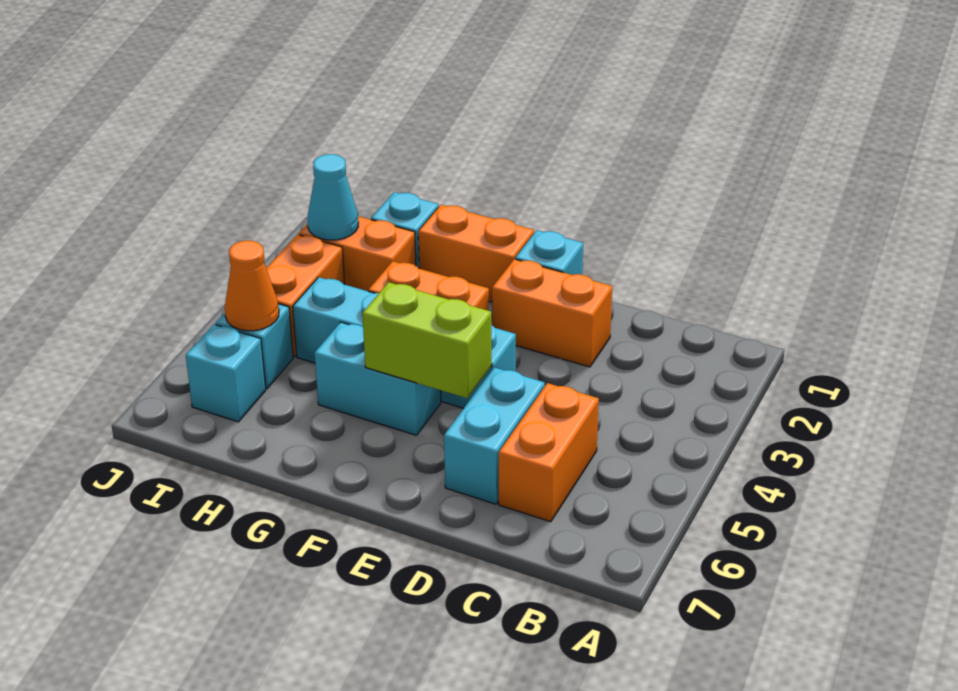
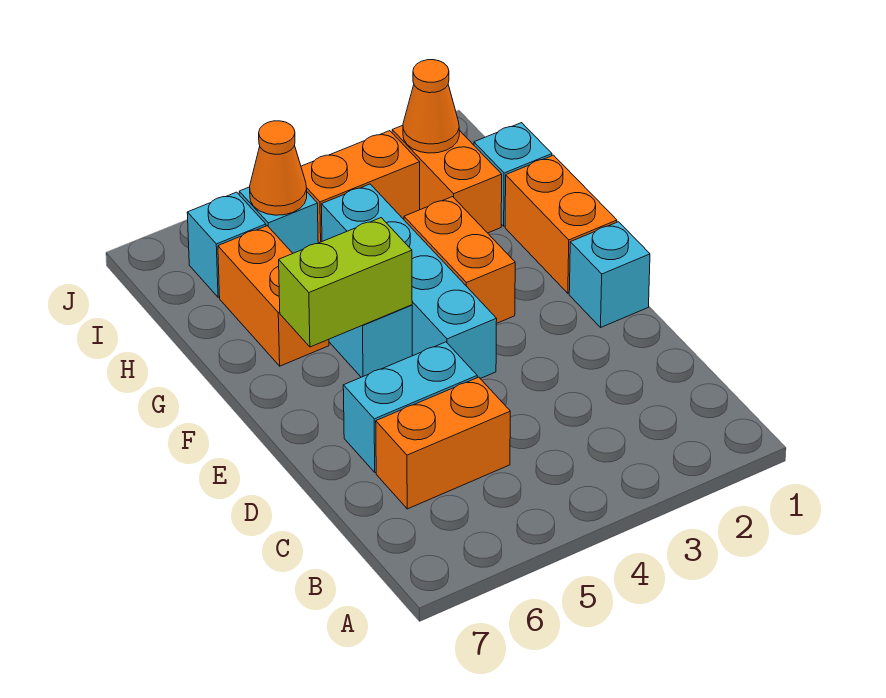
orange brick D2:E2 level 1 -> orange brick G6:H6 level 1
lime brick E5:F5 level 2 -> lime brick F5:F6 level 2
cyan cone I2 level 2 -> orange cone I2 level 2

